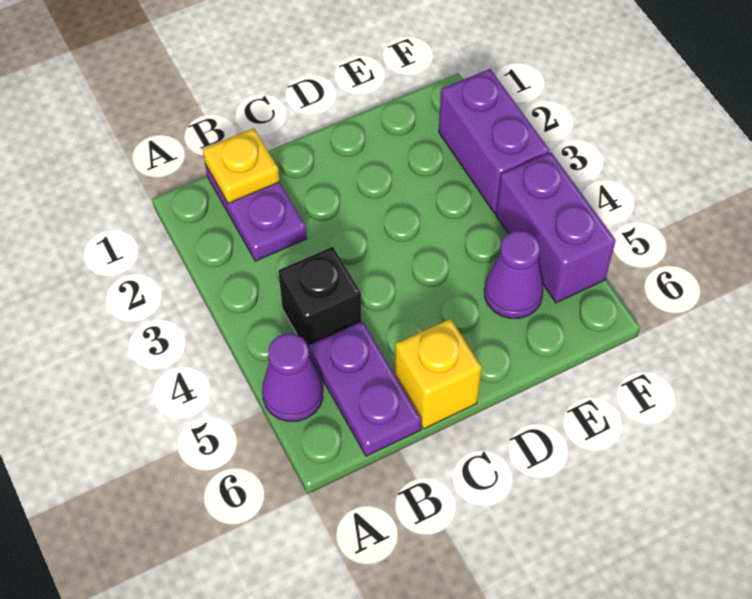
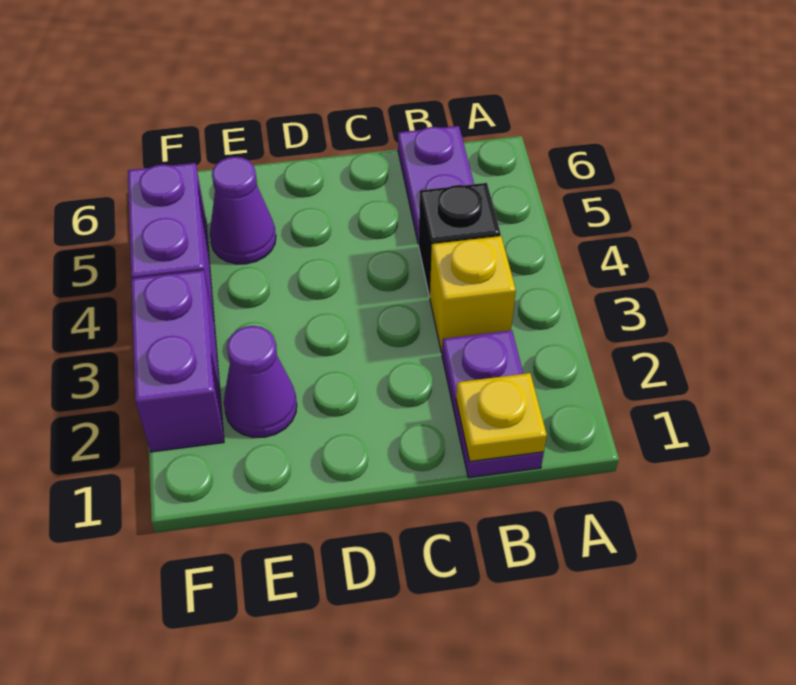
purple cone A5 level 1 -> purple cone E2 level 1
yellow brick C6 level 1 -> yellow brick B3 level 1

